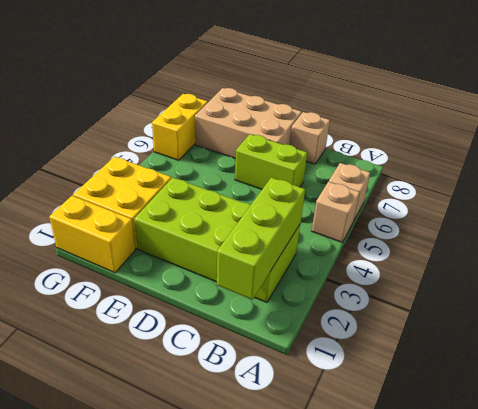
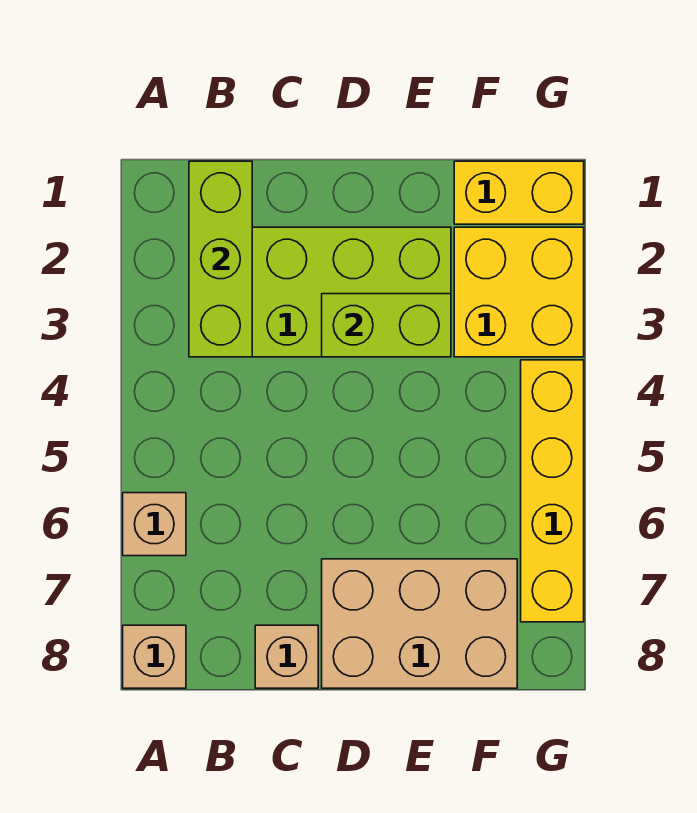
tan brick A5 level 1 -> tan brick A8 level 1
lime brick C6:D6 level 1 -> lime brick D3:E3 level 2
yellow brick G6:G7 level 1 -> yellow brick G4:G7 level 1

